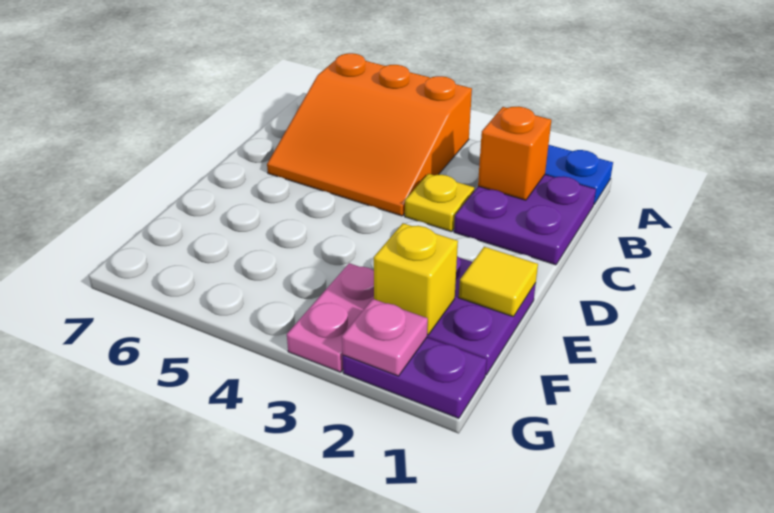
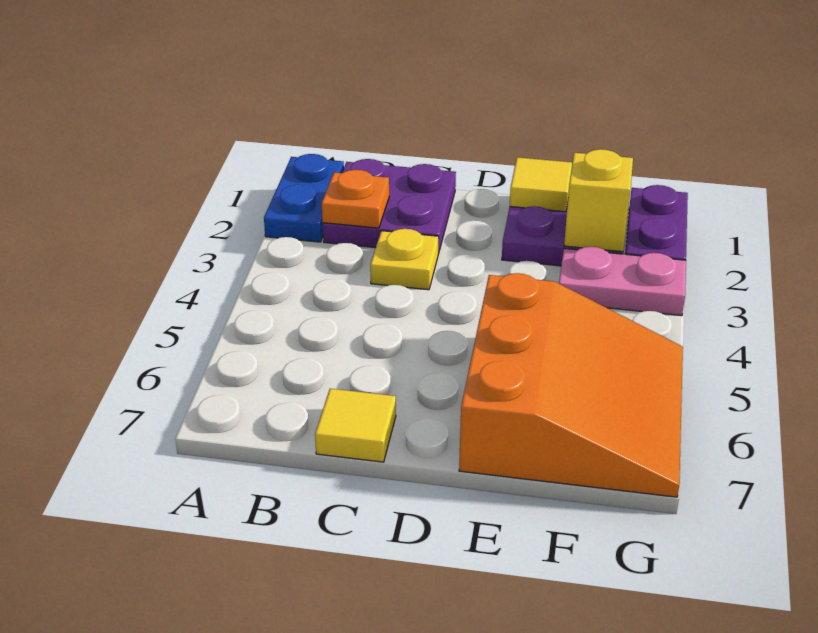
orange slope A4:C6 level 1 top A -> orange slope E5:G7 level 1 top E
orange brick B2 level 2 -> orange plate B2 level 2
none -> yellow tile C7 level 1
pink plate G2 level 2 -> none

